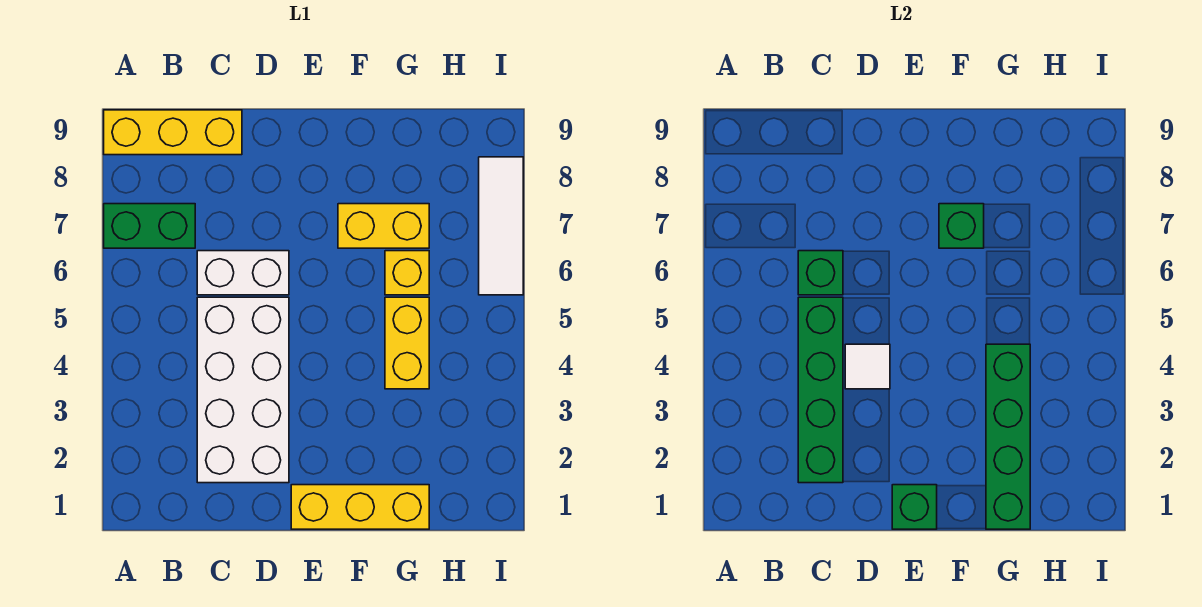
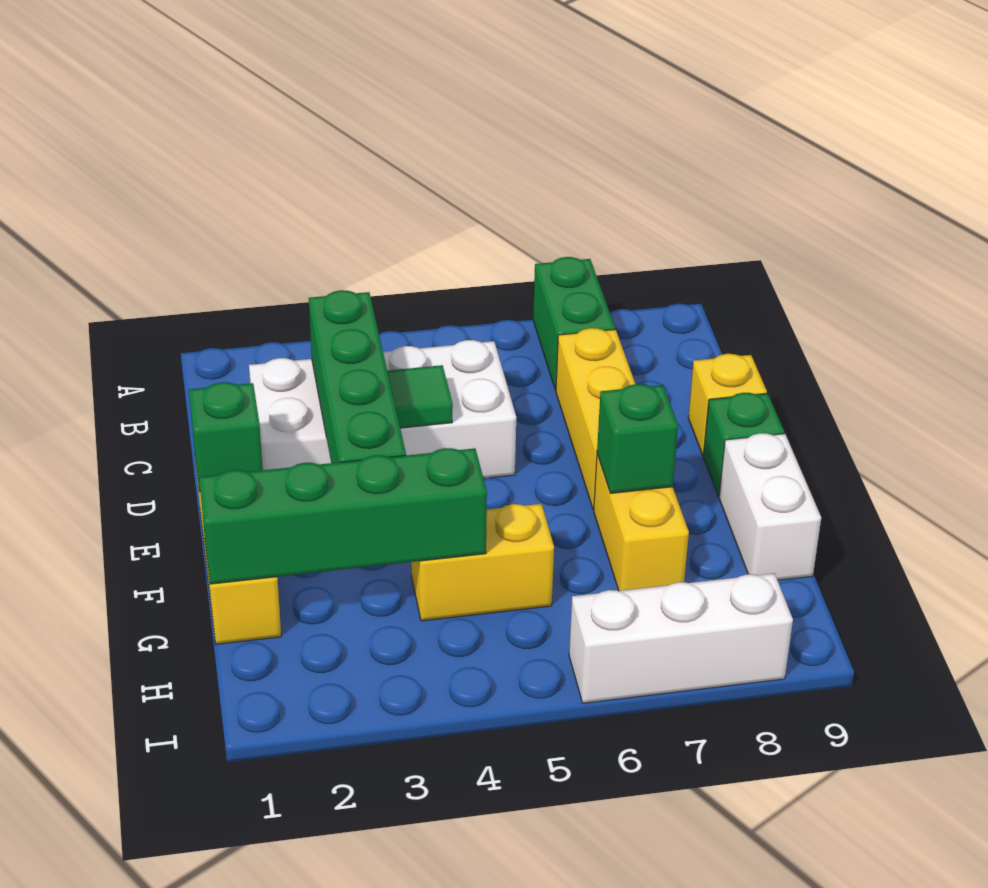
yellow brick A9:C9 level 1 -> yellow brick C7:E7 level 1
green brick C2:C5 level 2 -> green brick C3:F3 level 2
white brick C6:D6 level 1 -> white brick F9:G9 level 1
green brick C6 level 2 -> green brick E9 level 1
white tile D4 level 2 -> green tile D4 level 2
yellow brick G6 level 1 -> yellow brick D9 level 1
white tile I6:I8 level 1 -> white brick I6:I8 level 1

